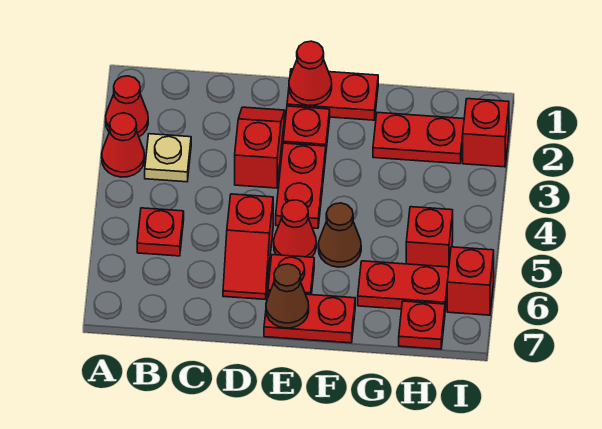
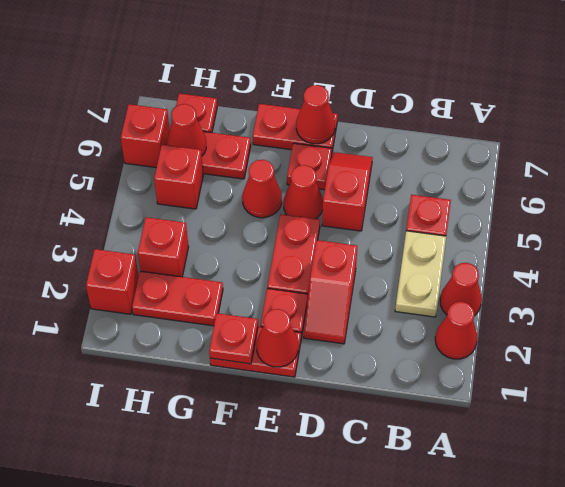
tan plate B3 level 1 -> tan plate B3:B4 level 1
brown cone E7 level 2 -> red cone E7 level 2
none -> red plate F1 level 2
brown cone F5 level 1 -> red cone F5 level 1
none -> red brick H3 level 1
none -> red cone H6 level 2

